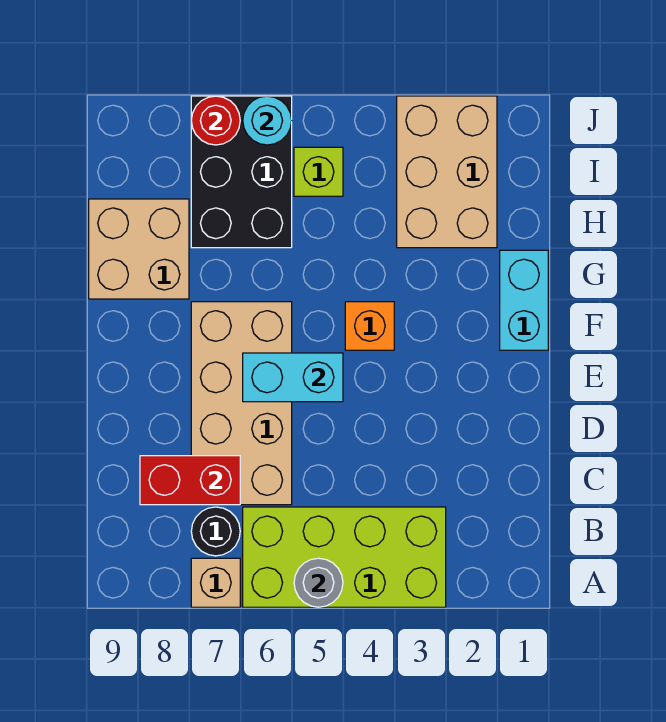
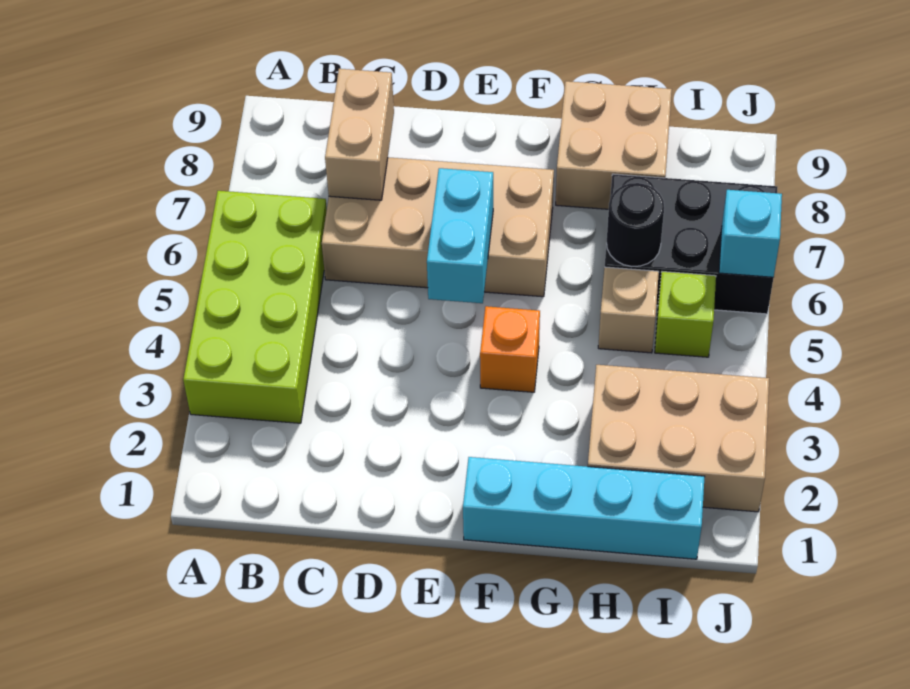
grey round brick A5 level 2 -> none
tan brick A7 level 1 -> tan brick H5 level 1
black round brick B7 level 1 -> black round brick H6 level 2
red brick C7:C8 level 2 -> tan brick C7:C8 level 2
cyan brick F1:G1 level 1 -> cyan brick F1:I1 level 1
cyan round brick J6 level 2 -> cyan brick J6 level 2
red round brick J7 level 2 -> none

